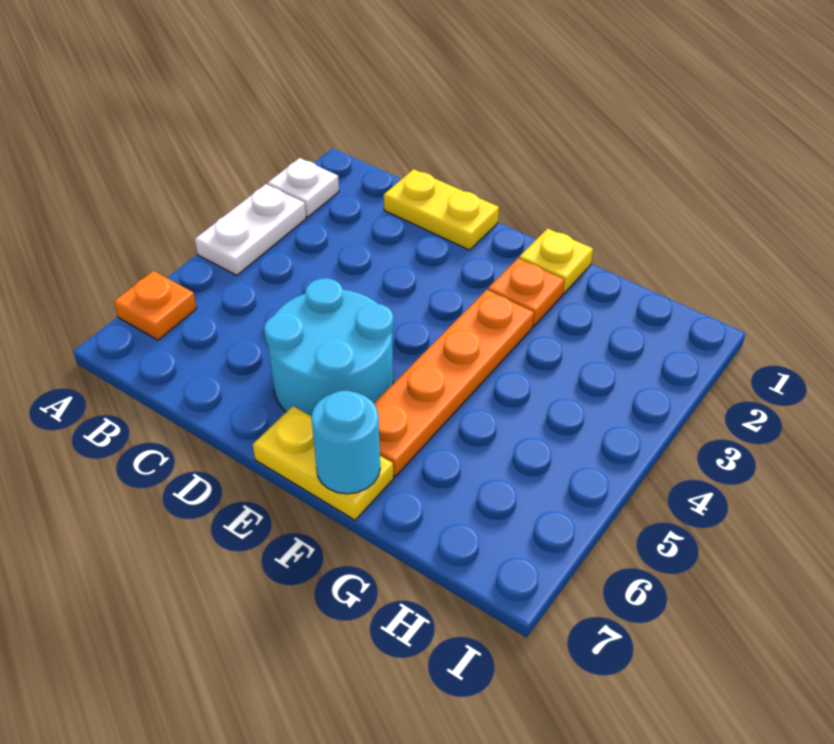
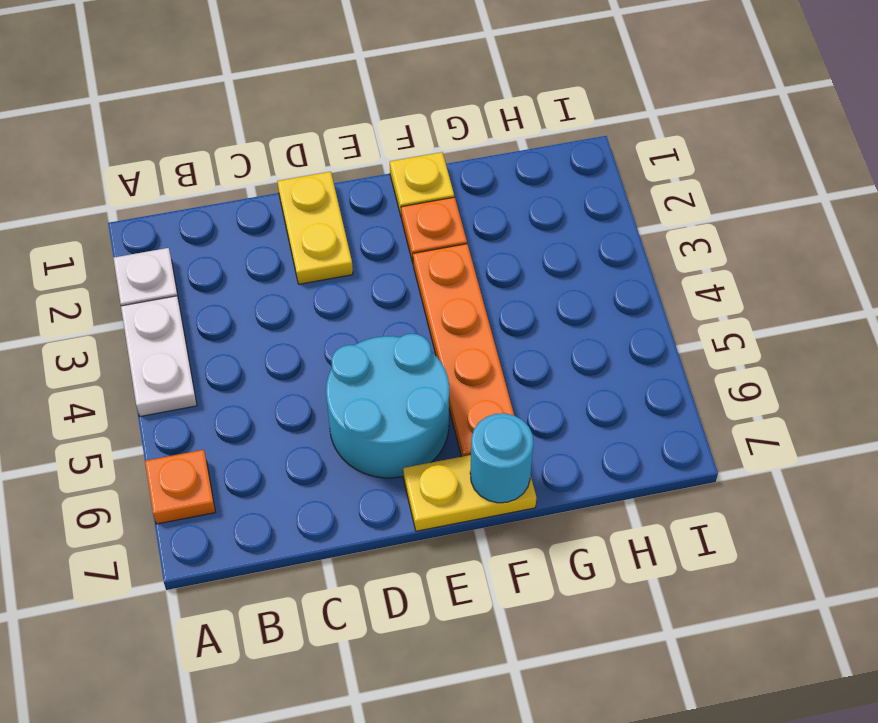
yellow plate C1:D1 level 1 -> yellow plate D1:D2 level 1

